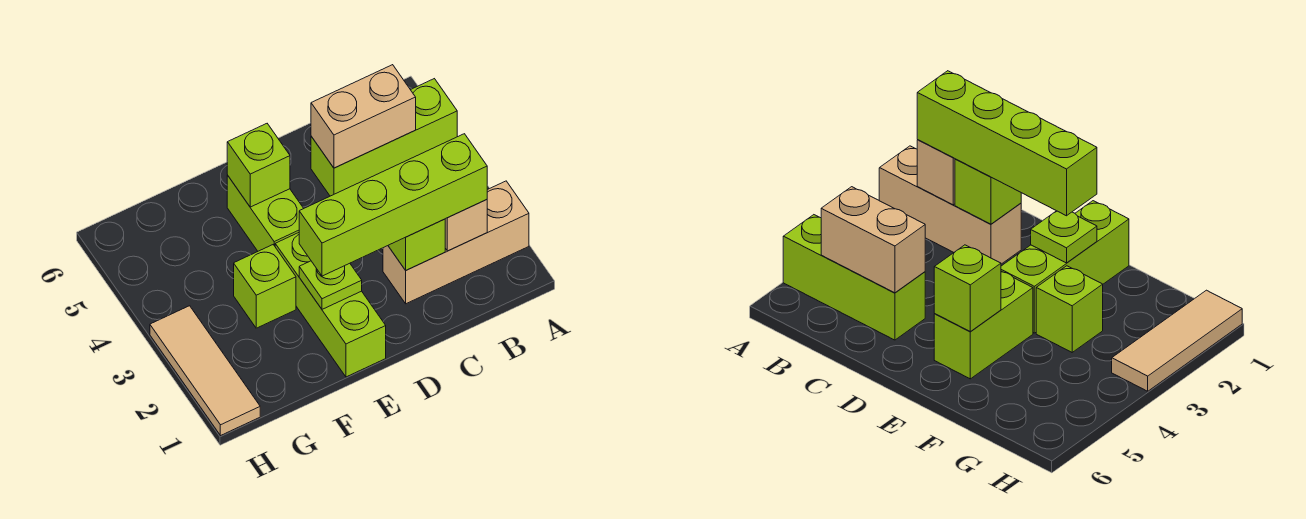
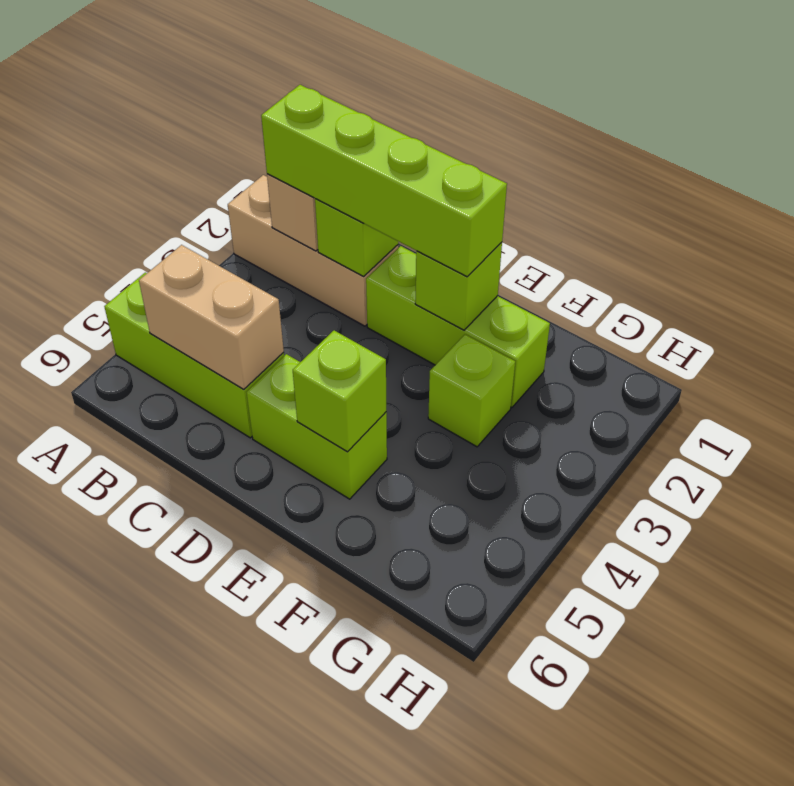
lime brick E1:E3 level 1 -> lime brick D2:F2 level 1
lime plate E2 level 2 -> lime brick E2 level 2
lime brick E4:E5 level 1 -> lime brick D5:E5 level 1
tan tile H1:H3 level 1 -> none

